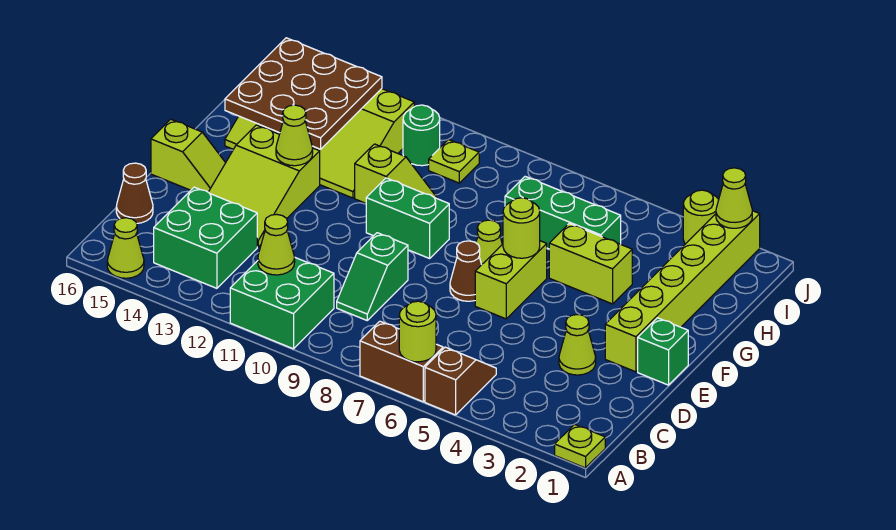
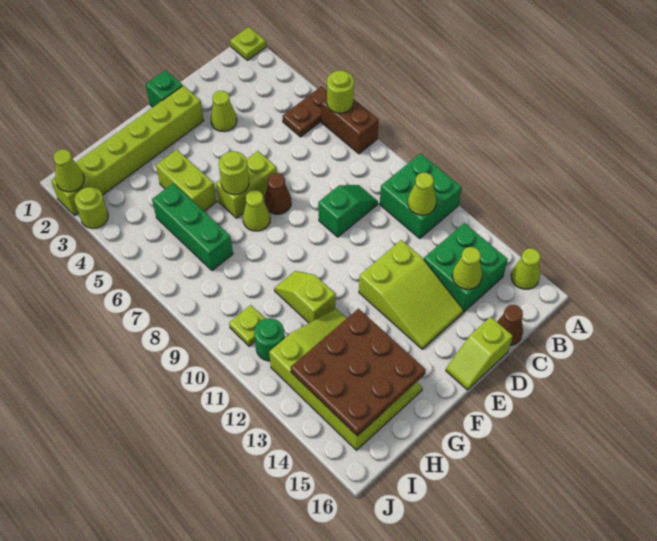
brown slope A5:B5 level 1 top A -> brown plate A5:B5 level 1
lime slope D13:F14 level 1 top F -> lime slope D12:E14 level 1 top 12
lime slope E15:E16 level 1 top 16 -> lime slope D16:E16 level 1 top D
green brick F9:F10 level 1 -> none
lime cone F13 level 2 -> lime cone C14 level 2

